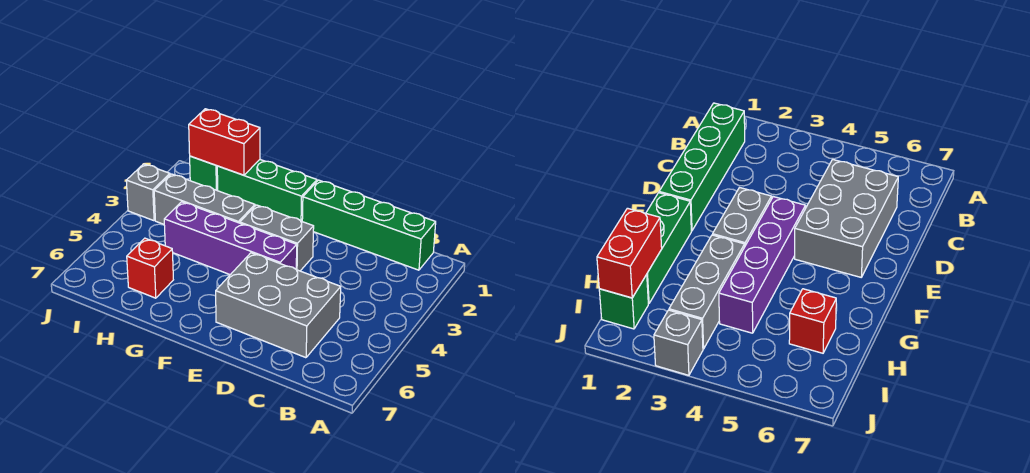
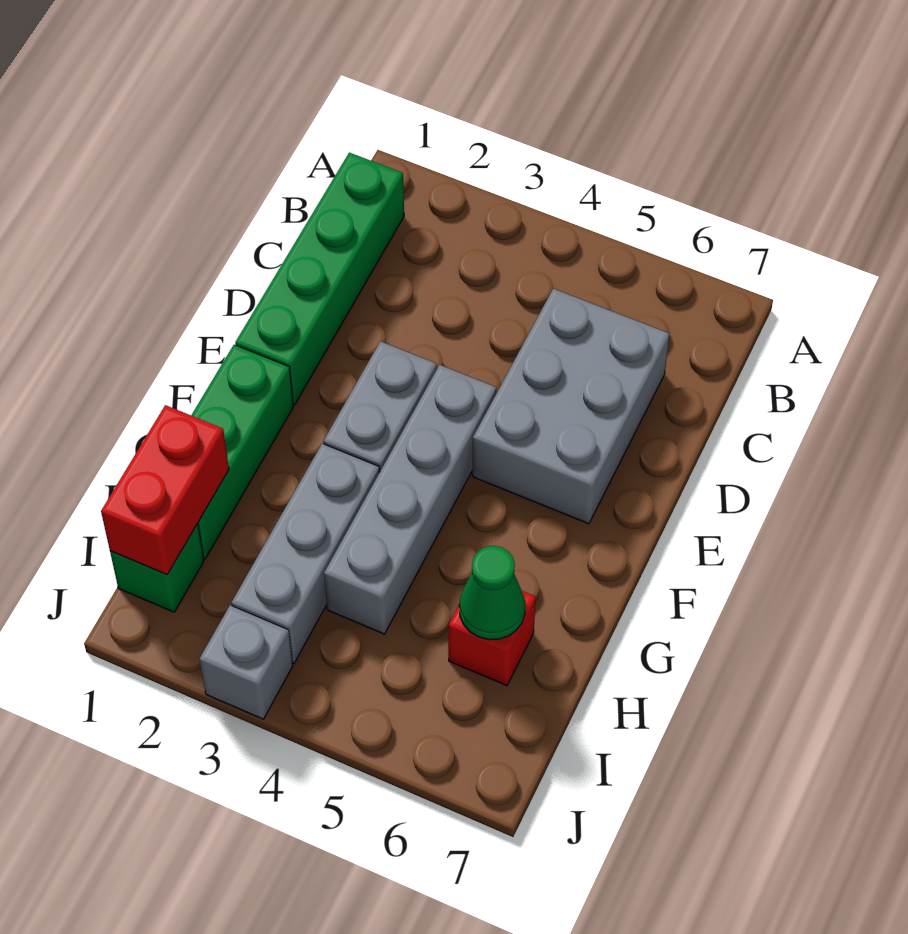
purple brick E4:H4 level 1 -> grey brick E4:H4 level 1
none -> green cone H6 level 2

